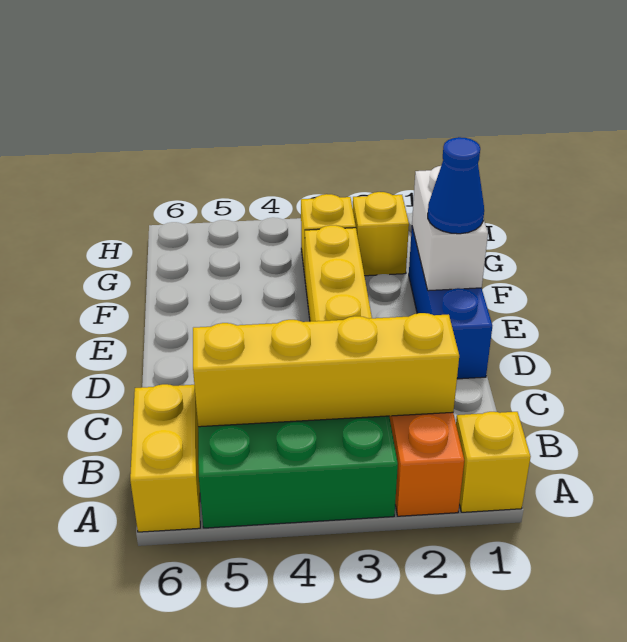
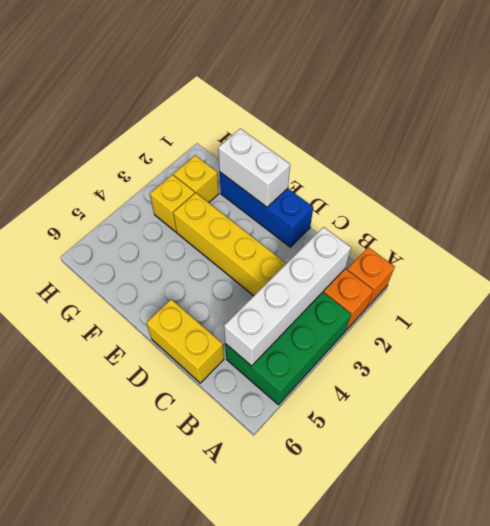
yellow brick A1 level 1 -> orange brick A1 level 1
yellow brick A6:B6 level 1 -> yellow brick C6:D6 level 1
yellow brick B2:B5 level 2 -> white brick B2:B5 level 2
blue cone E1 level 3 -> none

